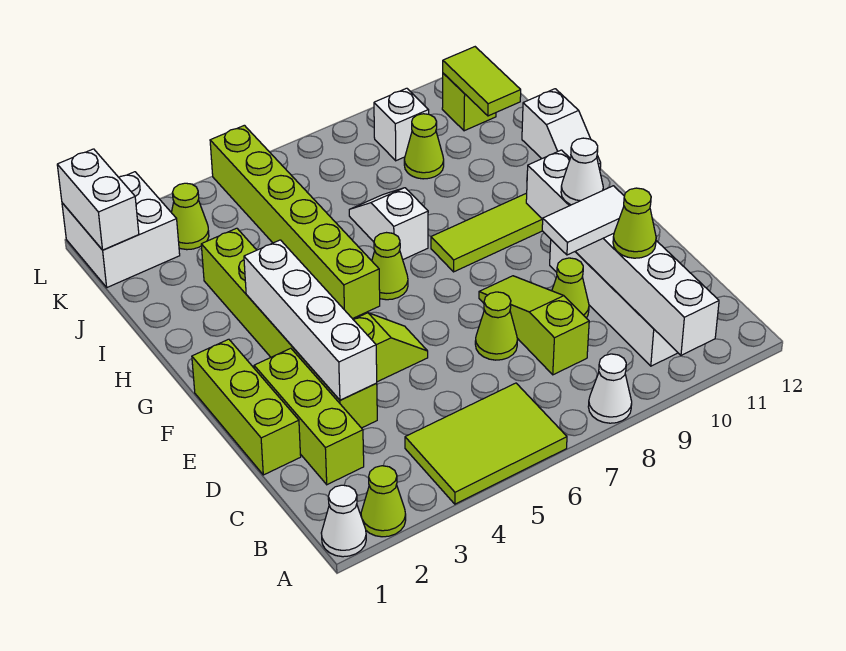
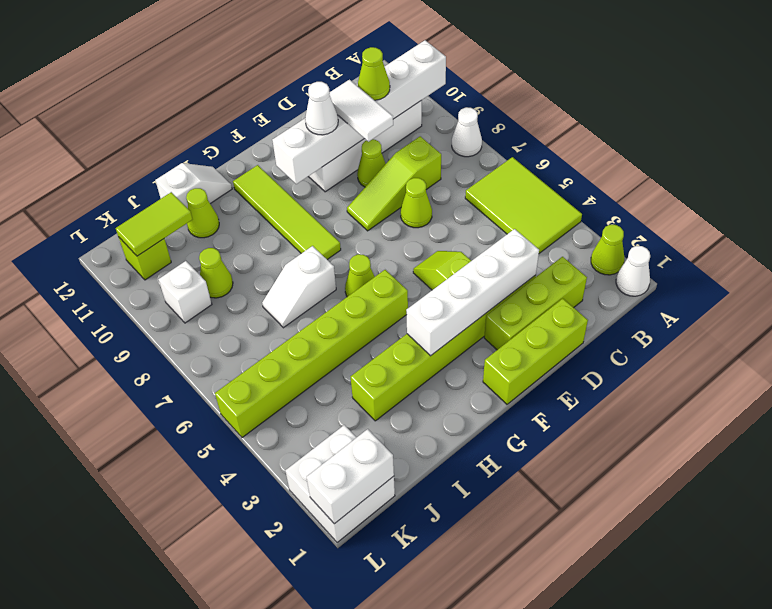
lime cone K3 level 1 -> lime cone I11 level 1

